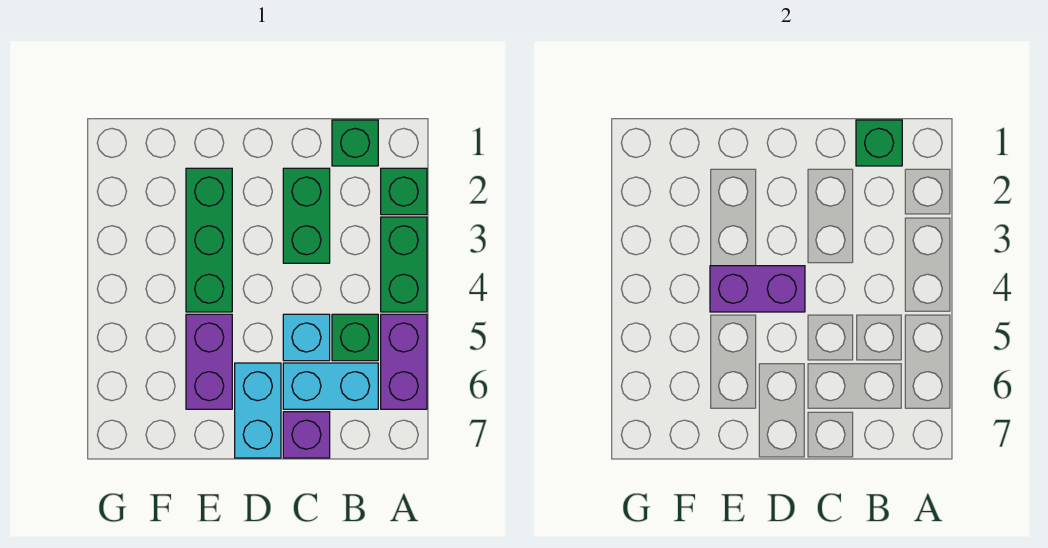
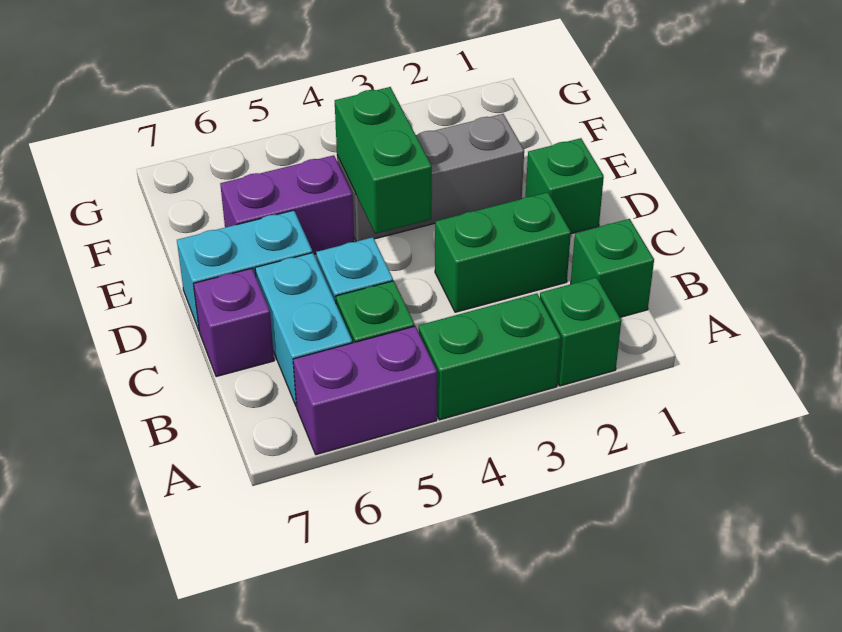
green brick B1 level 2 -> green brick D1 level 1
purple brick D4:E4 level 2 -> green brick D4:E4 level 2
green brick E2:E4 level 1 -> grey brick E2:E4 level 1

